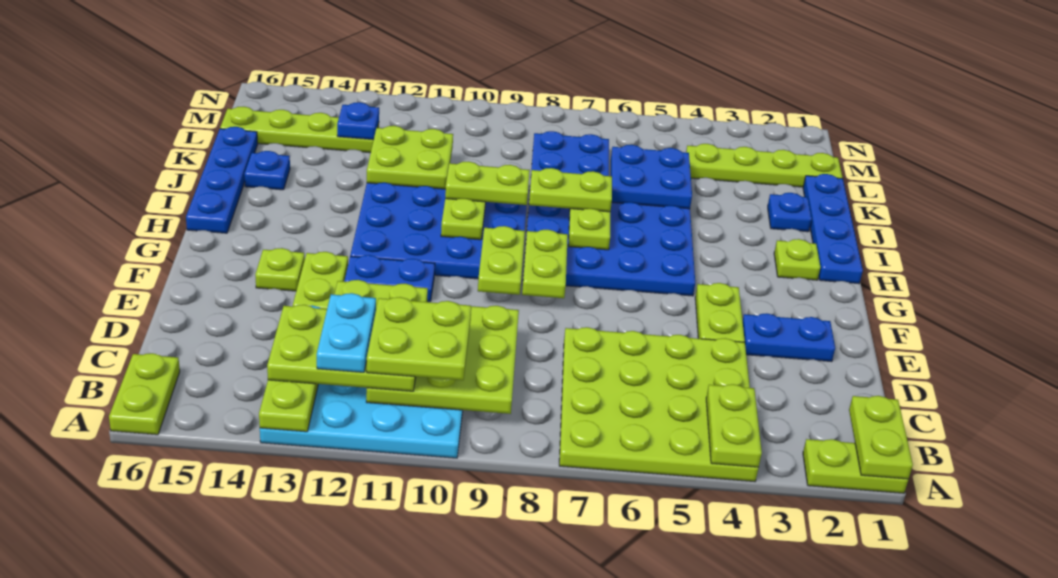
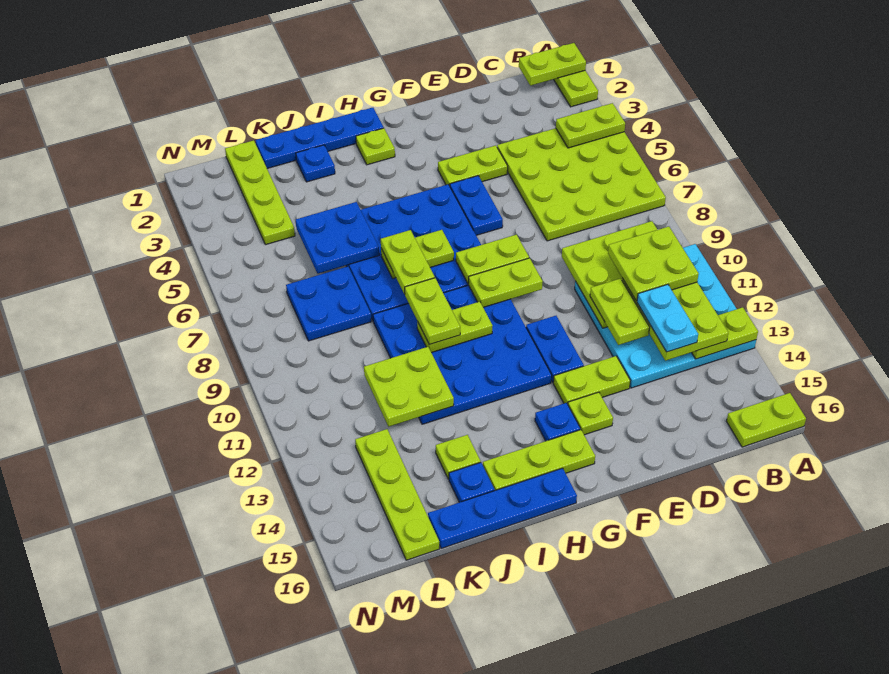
cyan plate B12:C12 level 4 -> cyan plate C12:C13 level 4
blue plate E2:E3 level 1 -> blue plate F5:F6 level 1
none -> lime plate G15:I15 level 1
none -> lime plate J14 level 1
blue plate L13 level 2 -> blue plate G14 level 1

